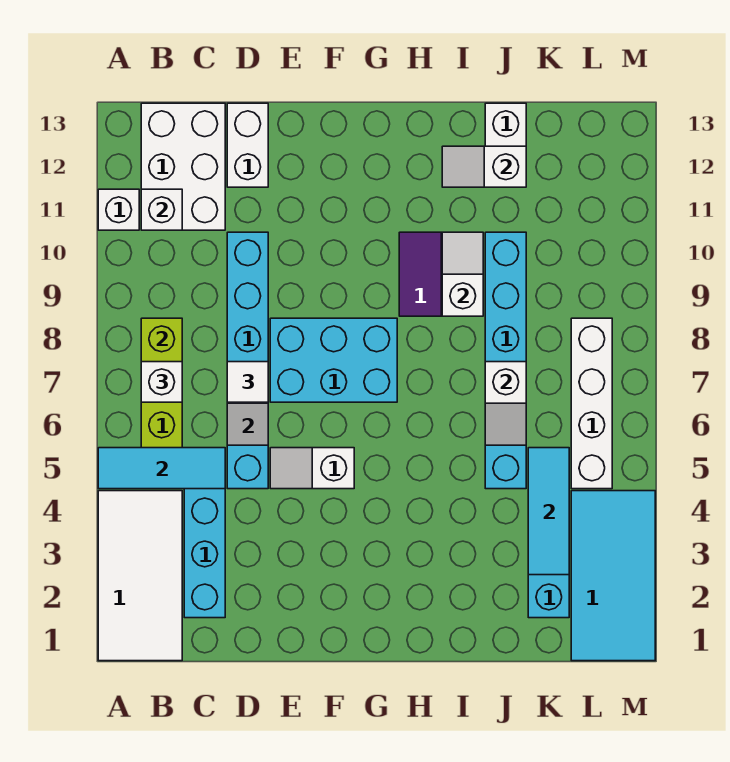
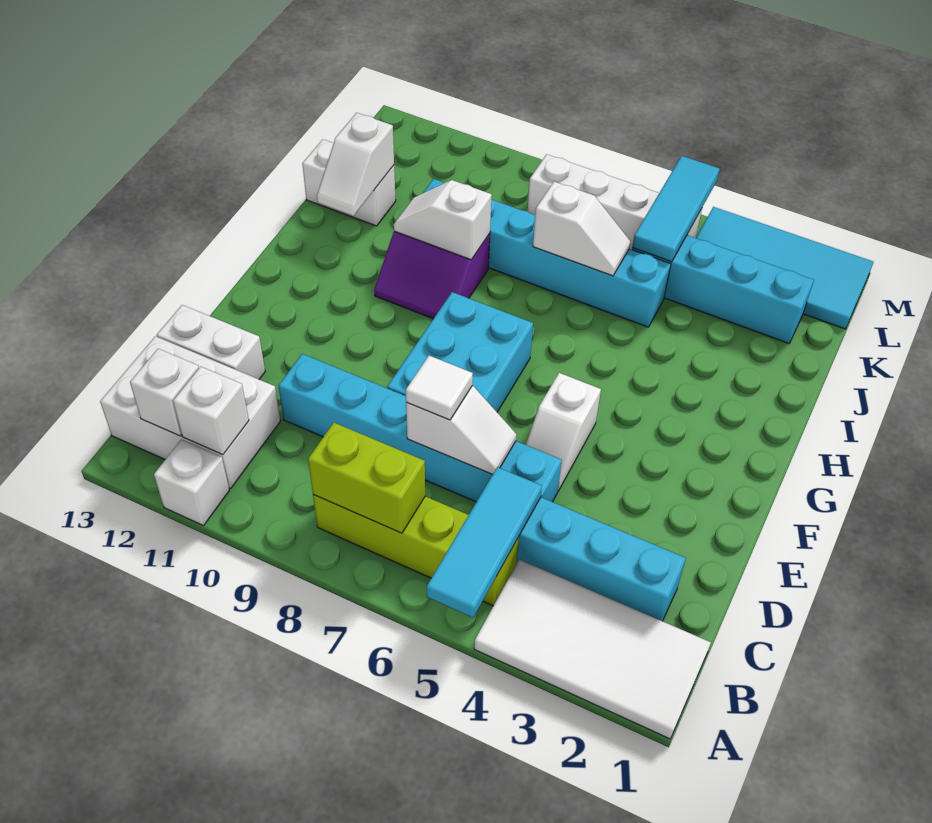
white brick B7 level 3 -> white brick B12 level 2
cyan tile K3:K5 level 2 -> cyan tile K5:M5 level 2

